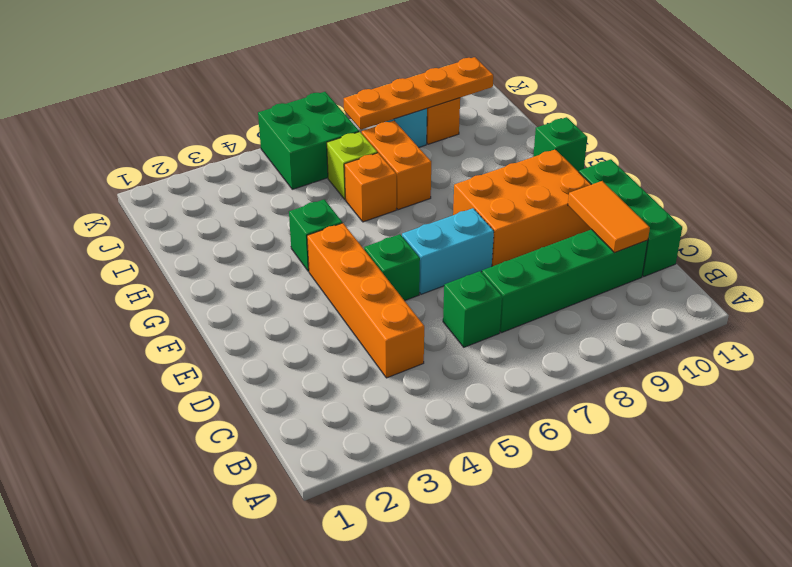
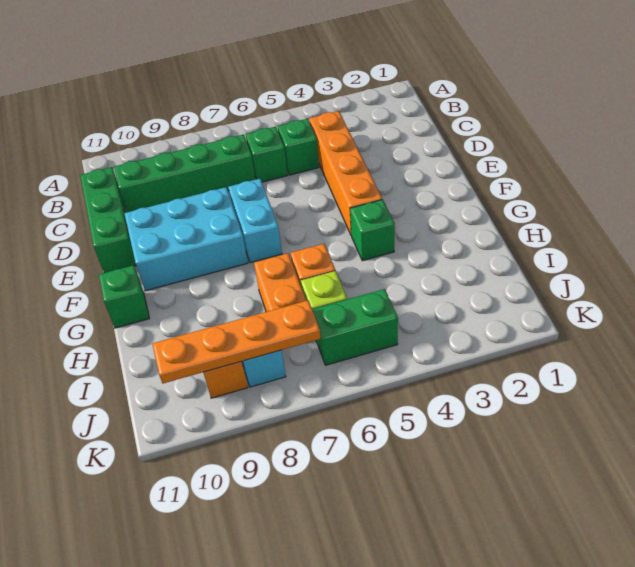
orange tile C10:D10 level 2 -> none
green brick E5 level 1 -> green brick C5 level 1
cyan brick E6:E7 level 1 -> cyan brick E7:F7 level 1
orange brick E8:F10 level 1 -> cyan brick E8:F10 level 1
green brick J5:K6 level 1 -> green brick J5:J6 level 1

